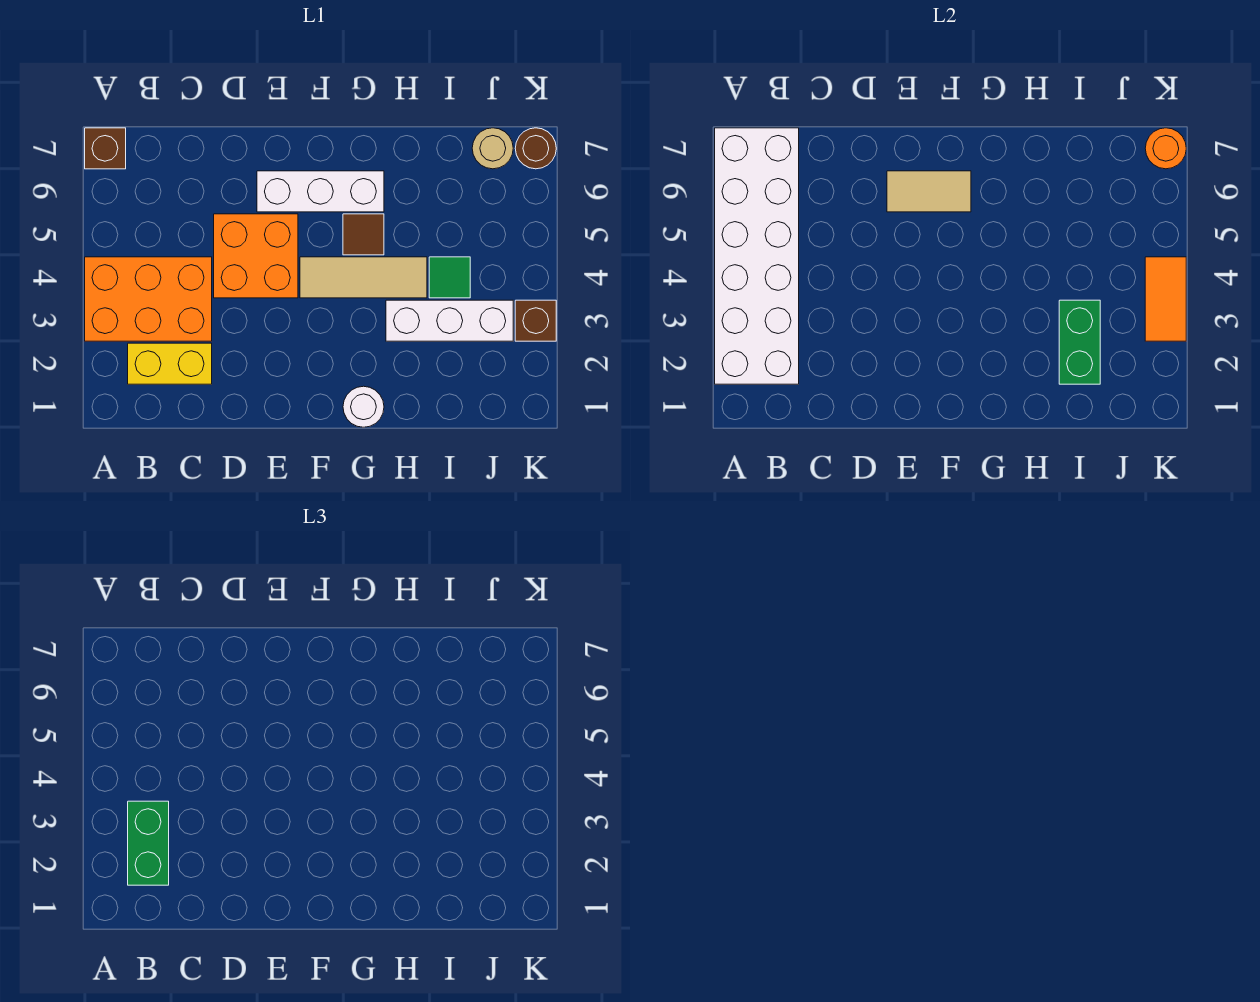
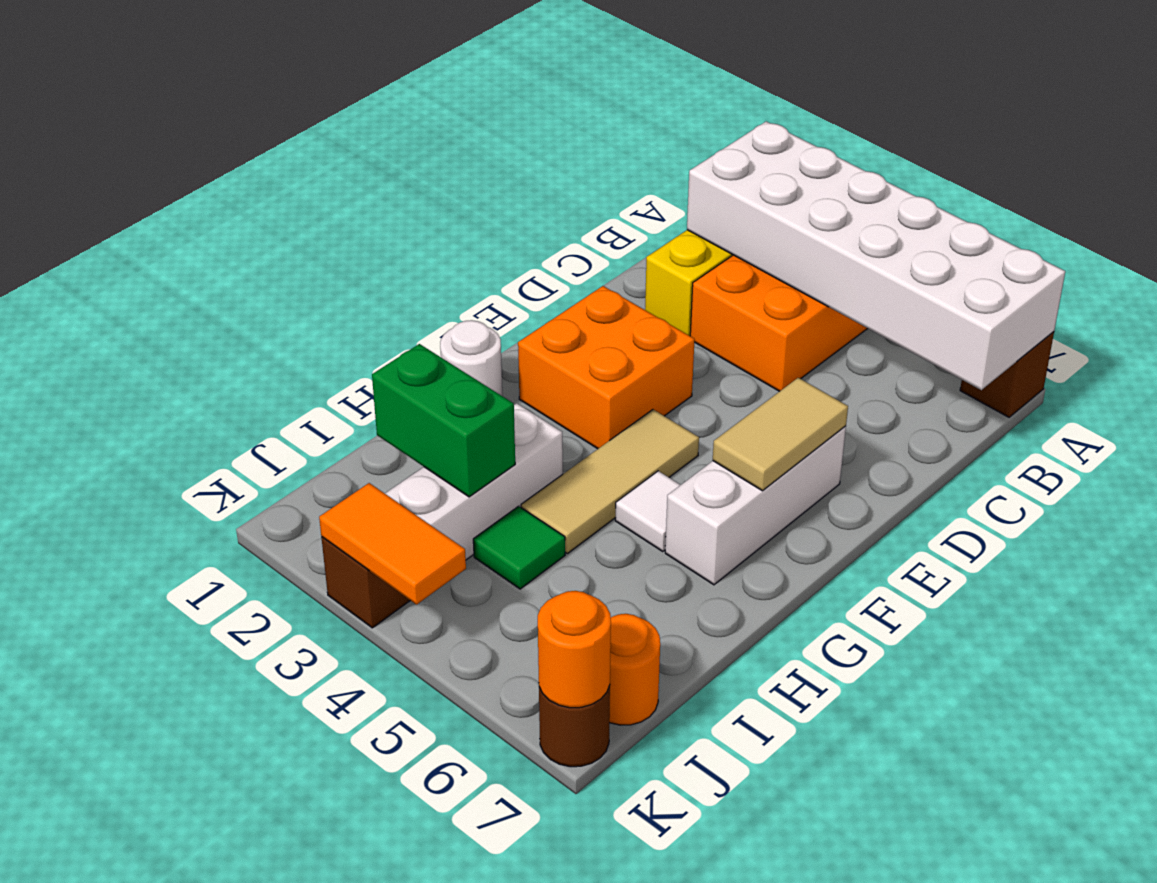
green brick B2:B3 level 3 -> none
orange brick D4:E5 level 1 -> orange brick E2:F3 level 1
brown tile G5 level 1 -> white tile G5 level 1
tan round brick J7 level 1 -> orange round brick J7 level 1

